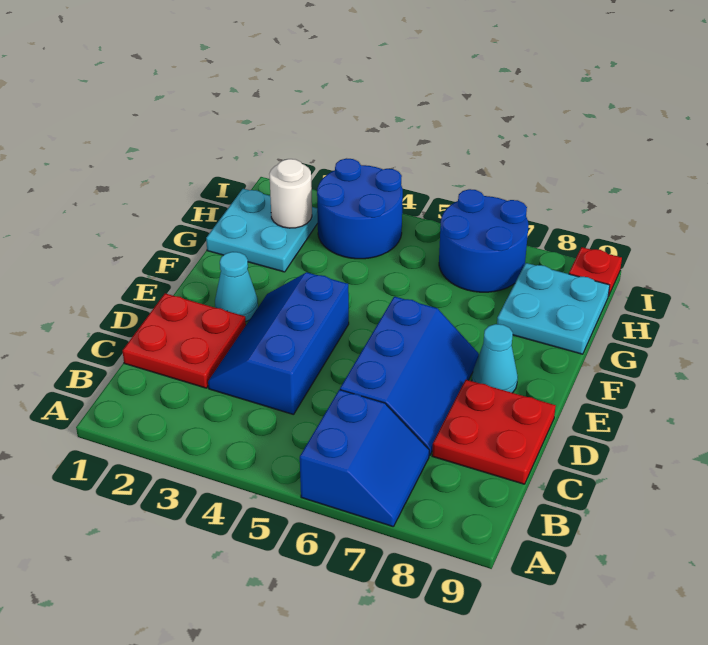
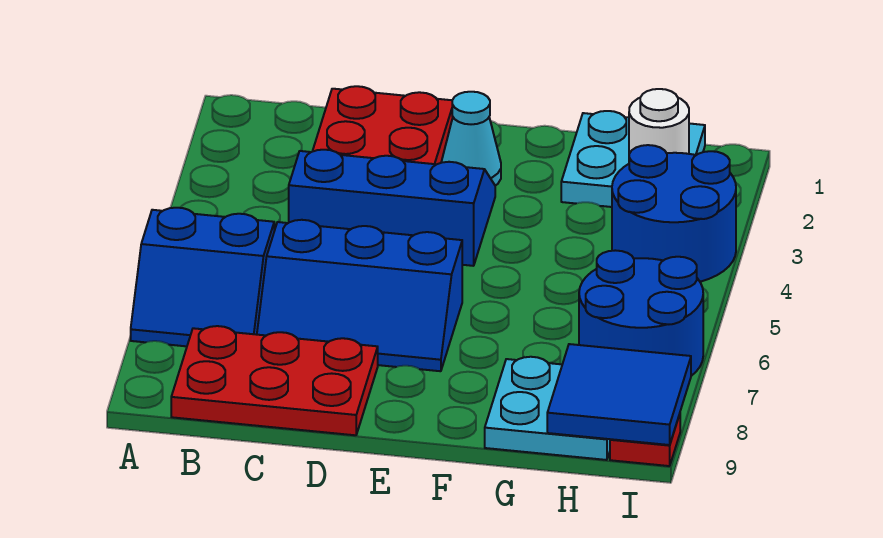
red plate C8:D9 level 1 -> red plate B8:D9 level 1
cyan cone E8 level 1 -> none
none -> blue tile H8:I9 level 2

